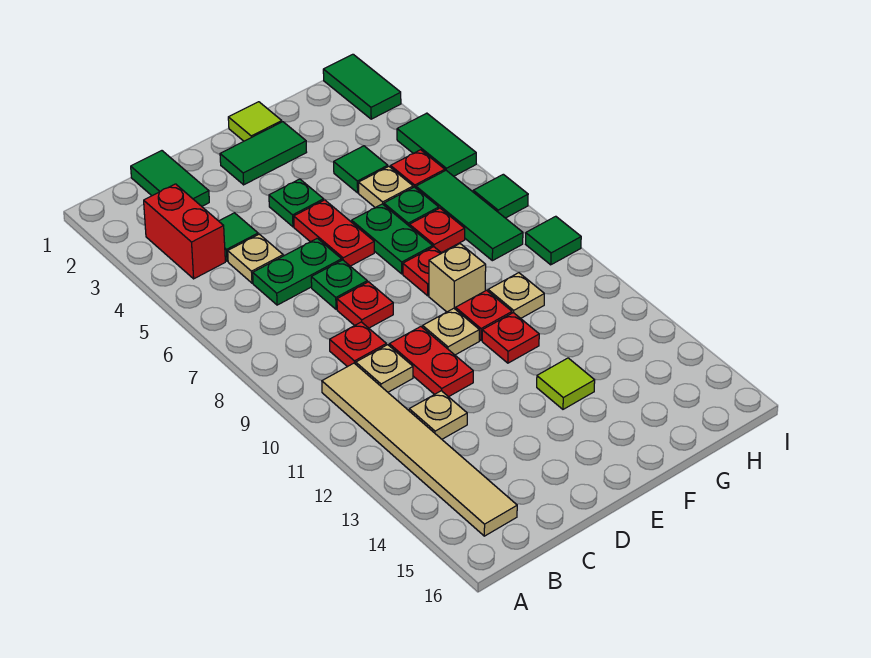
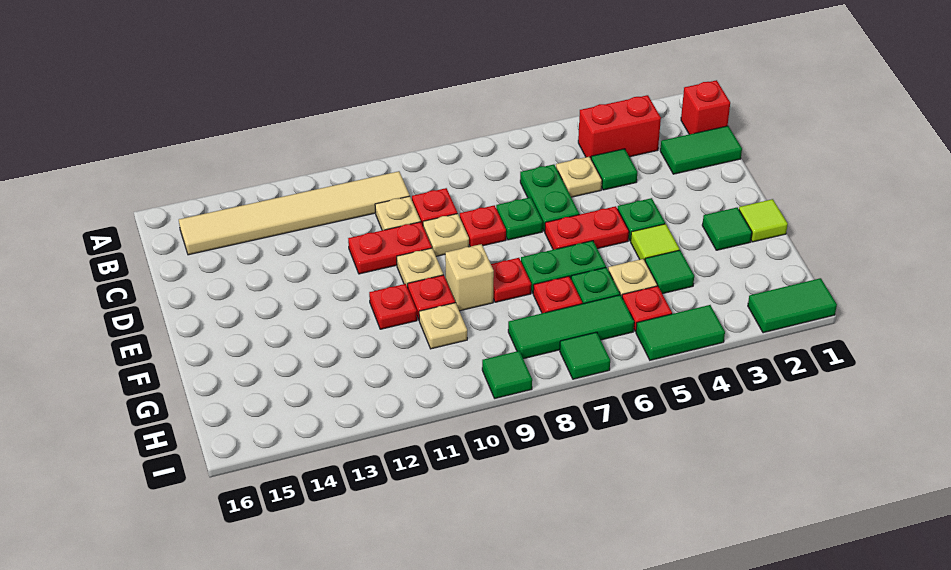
none -> red brick B1 level 1
tan plate C12 level 1 -> tan plate D9 level 1
green tile E2:F2 level 1 -> green tile F2 level 1
lime tile F13 level 1 -> lime tile F4 level 1

